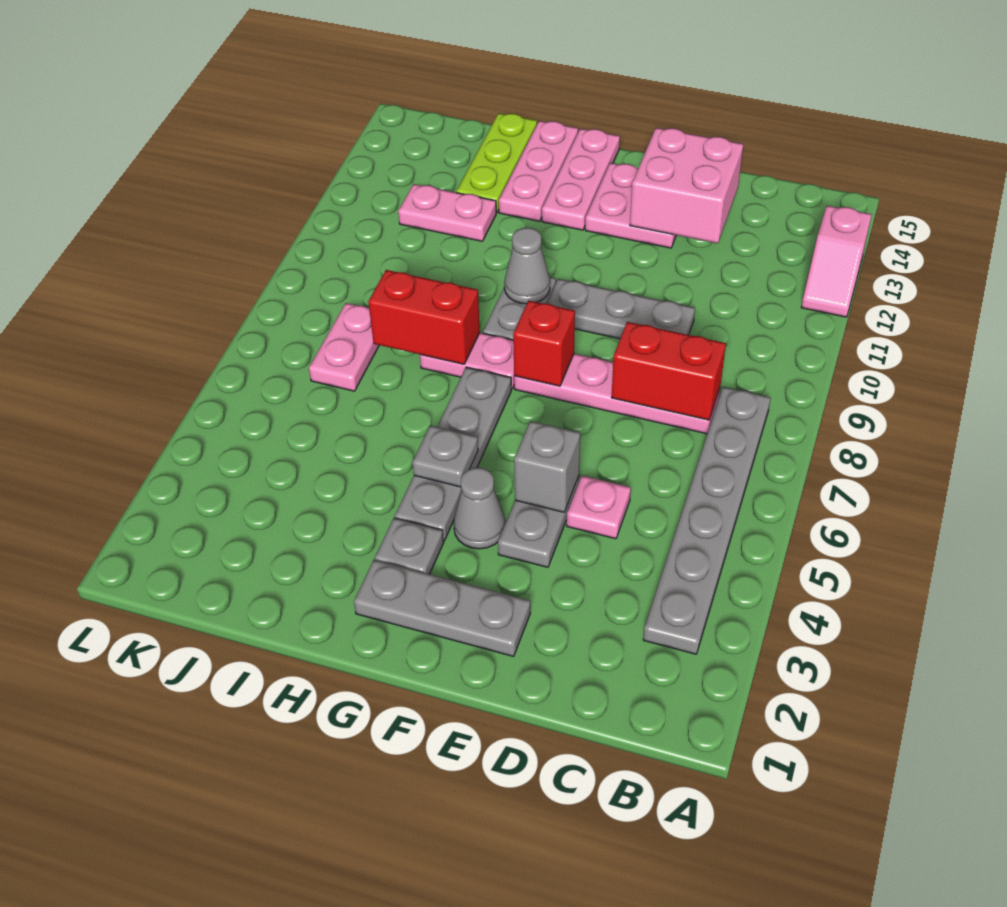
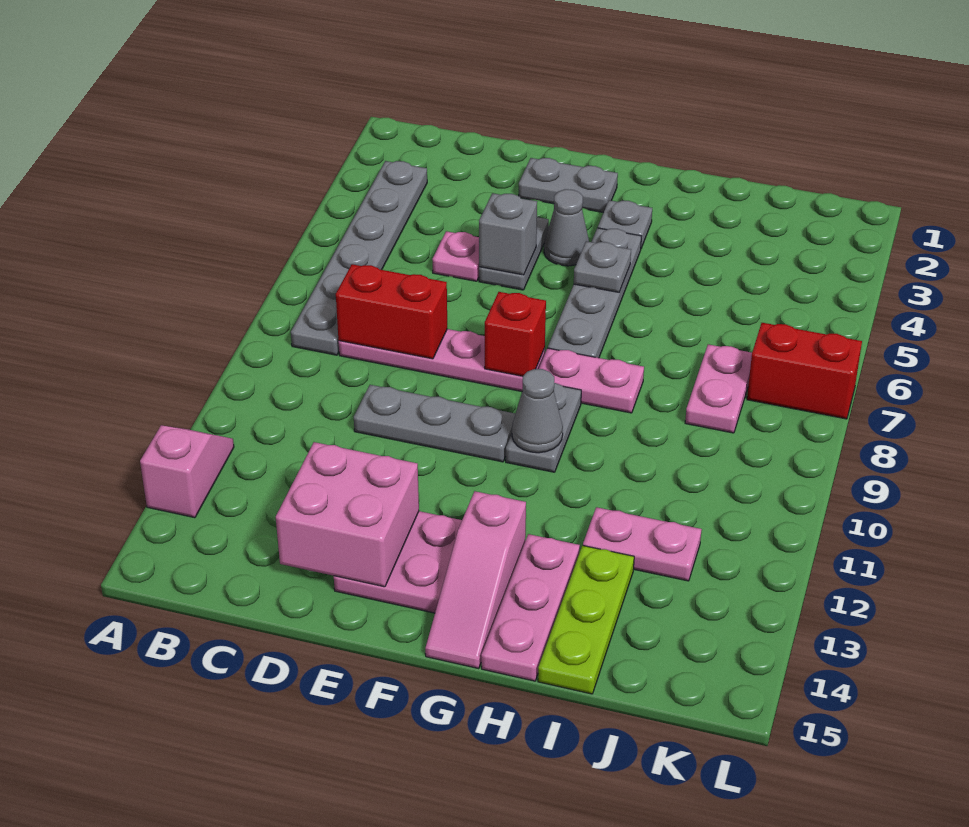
grey plate E2:G2 level 1 -> grey plate E2:F2 level 1
pink plate G13:G15 level 1 -> pink slope G13:G15 level 1 top 13
red brick H8:I8 level 2 -> red brick K7:L7 level 1

